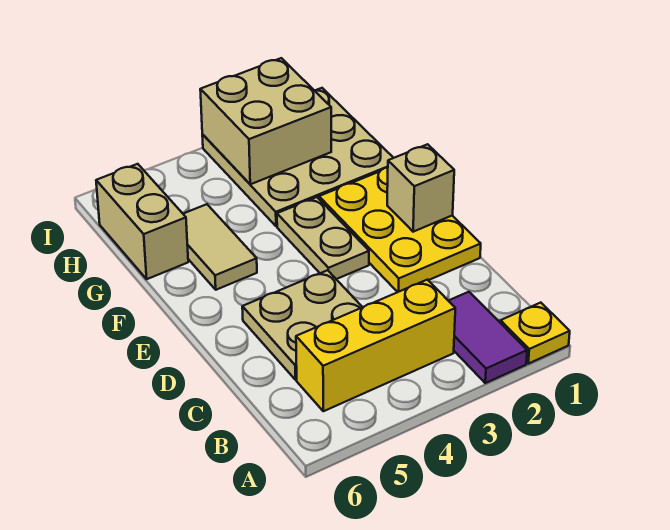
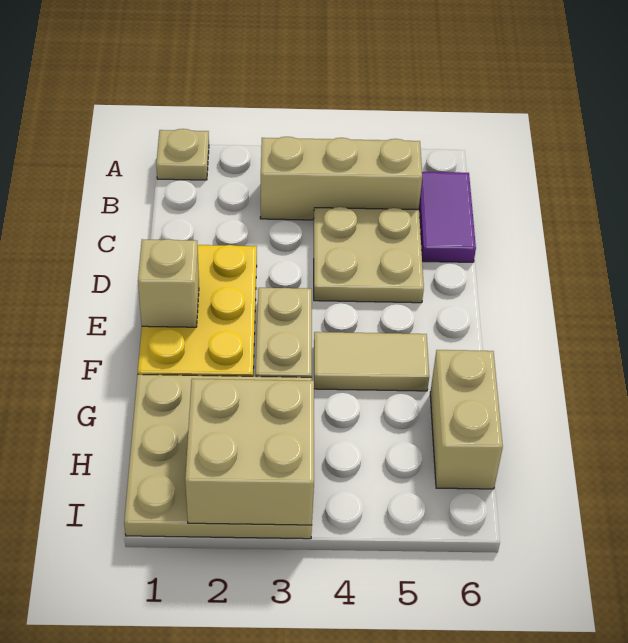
yellow plate A1 level 1 -> tan plate A1 level 1
purple tile A2:B2 level 1 -> purple tile B6:C6 level 1
yellow brick B3:B5 level 1 -> tan brick B3:B5 level 1
tan tile F5:G5 level 1 -> tan tile F4:F5 level 1

